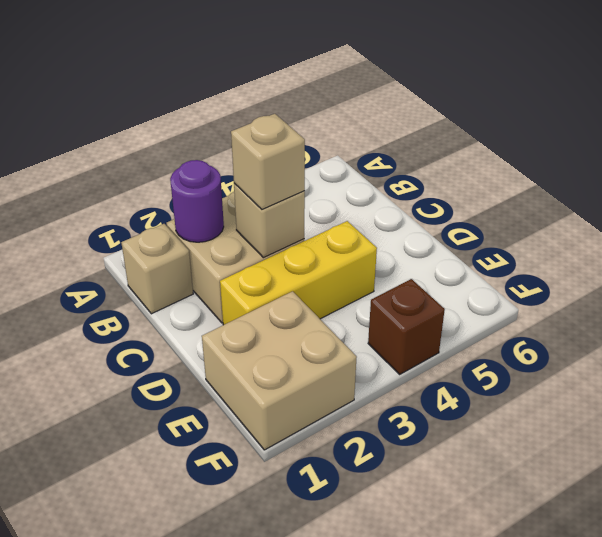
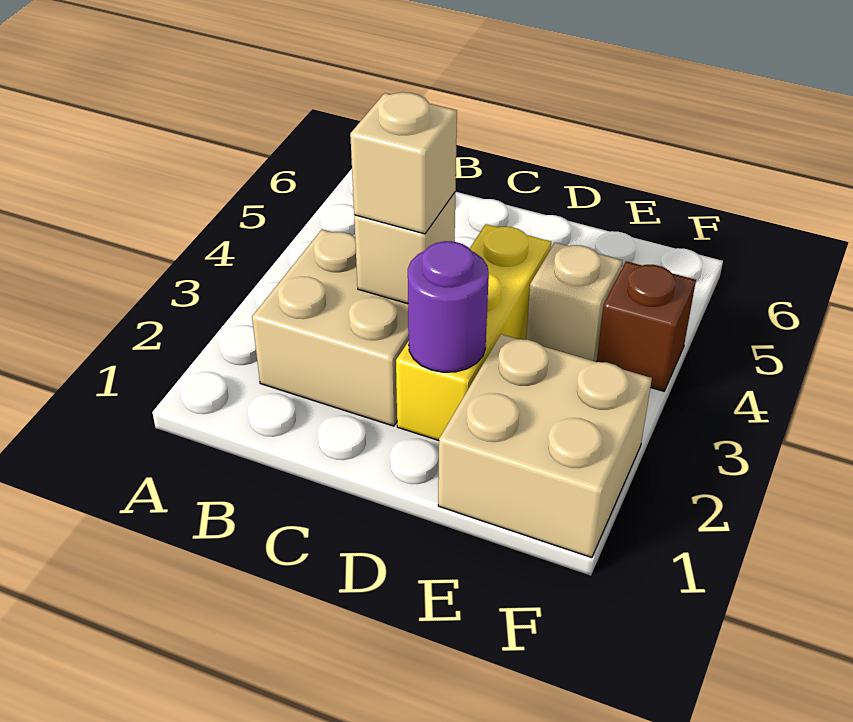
tan brick B1 level 1 -> tan brick E4 level 1
purple round brick B2 level 2 -> purple round brick D2 level 2

